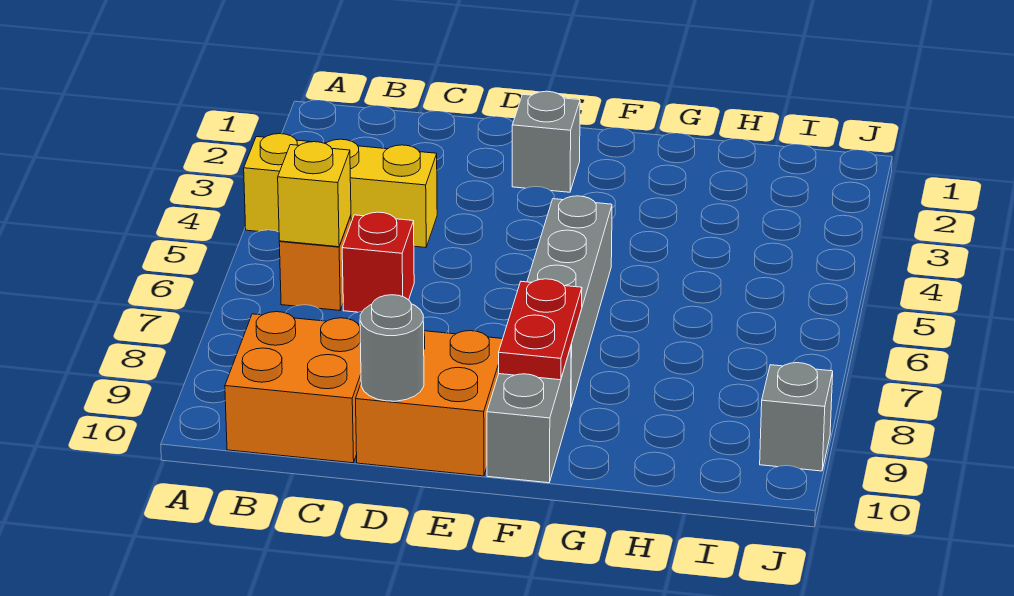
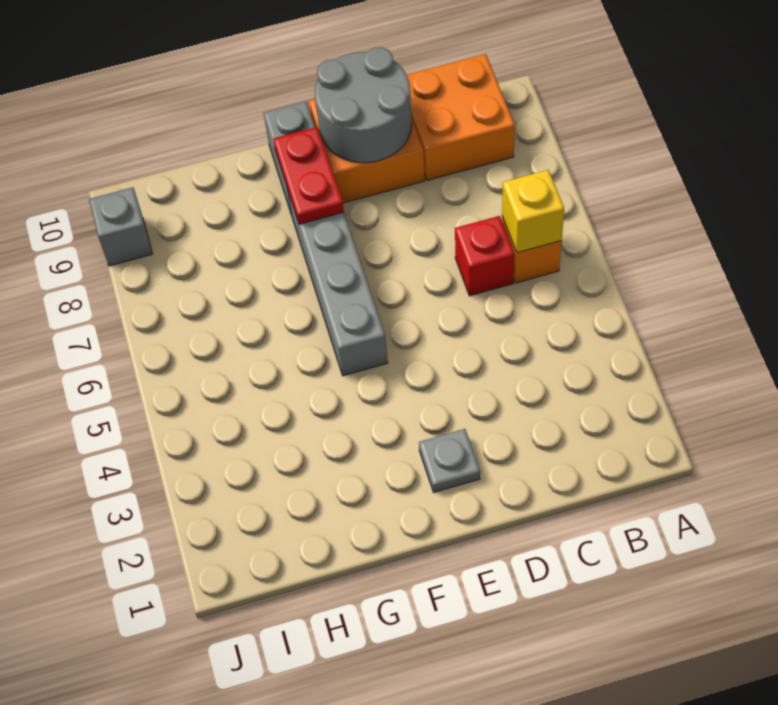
yellow brick A4:C4 level 1 -> none
grey round brick D10 level 2 -> grey round brick D9:E10 level 2
grey brick E2 level 1 -> grey plate E2 level 1

